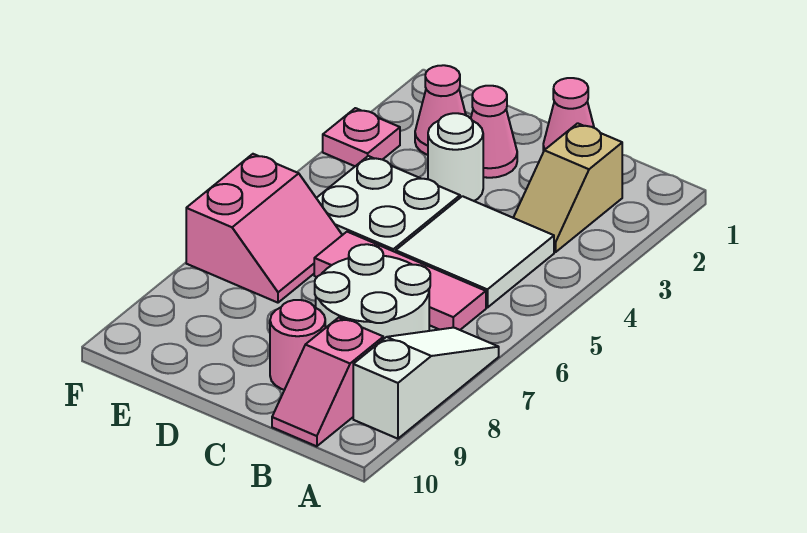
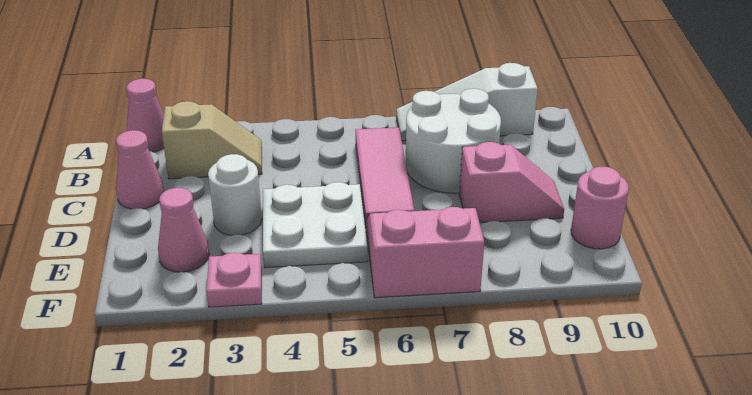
white tile B4:C5 level 1 -> none
pink slope B9:B10 level 1 top 9 -> pink slope D8:D9 level 1 top 8
pink round brick C9 level 1 -> pink round brick E10 level 1
pink cone D2 level 1 -> pink cone A1 level 1

